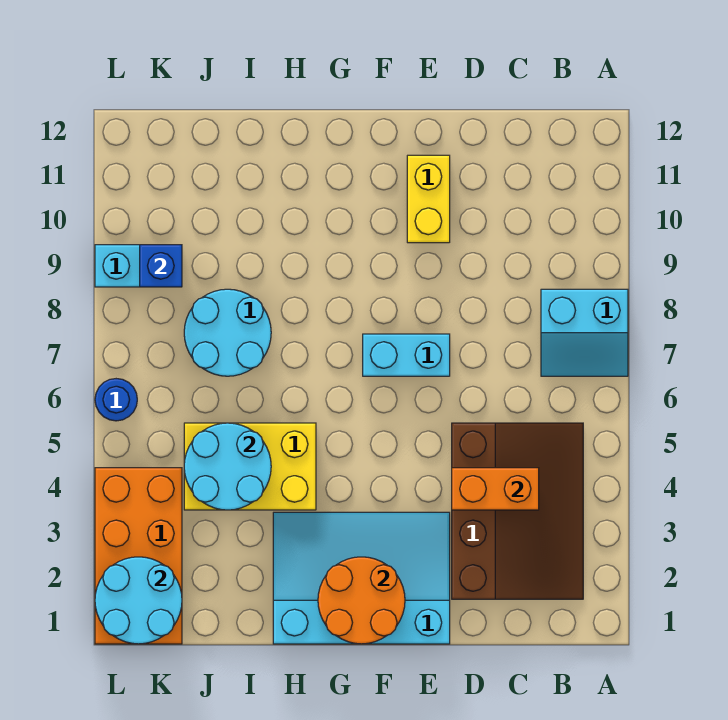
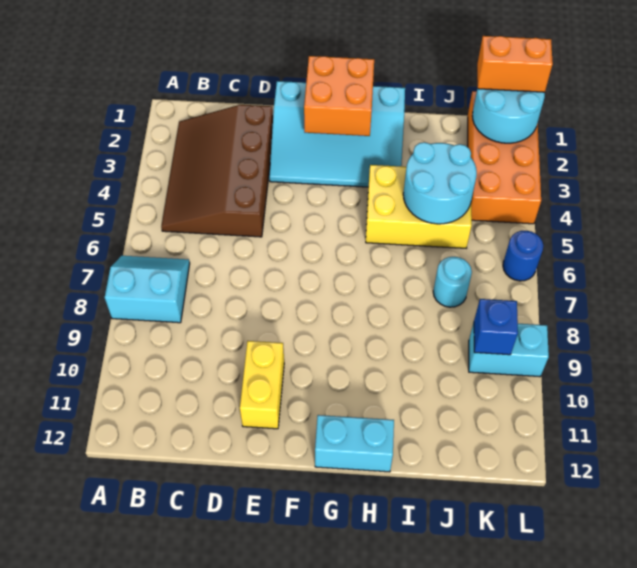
orange brick C4:D4 level 2 -> orange brick K1:L1 level 3
cyan brick E7:F7 level 1 -> cyan brick G12:H12 level 1
orange round brick F1:G2 level 2 -> orange brick F1:G2 level 2
cyan round brick I7:J8 level 1 -> cyan round brick J7 level 1

